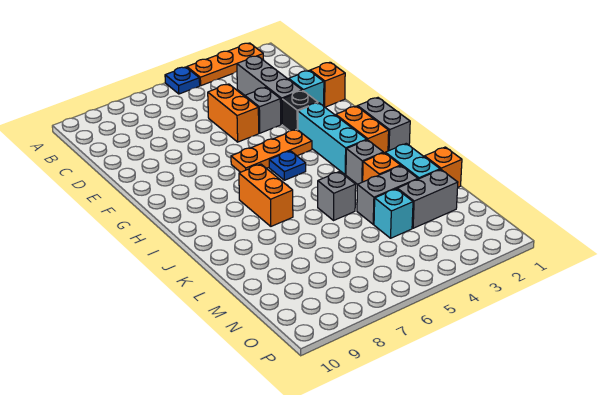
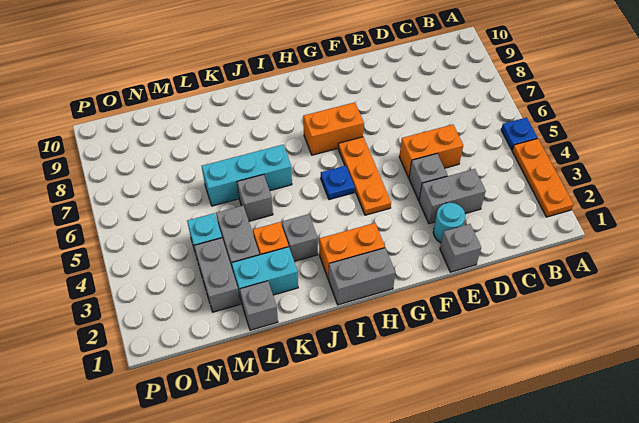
grey brick C3:E3 level 1 -> grey brick D3:E3 level 1
orange brick E1 level 1 -> grey brick E1 level 1
cyan brick E2 level 1 -> cyan round brick E2 level 1
black brick F3 level 1 -> none
cyan brick G3:I3 level 1 -> cyan brick J6:L6 level 1
orange brick I7:J7 level 1 -> orange brick G7:H7 level 1
orange brick L1 level 1 -> grey brick L1 level 1

